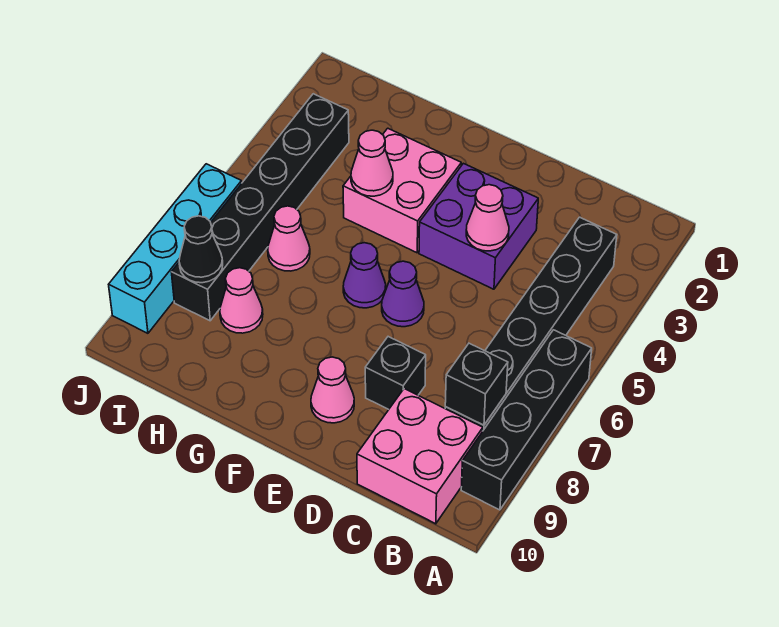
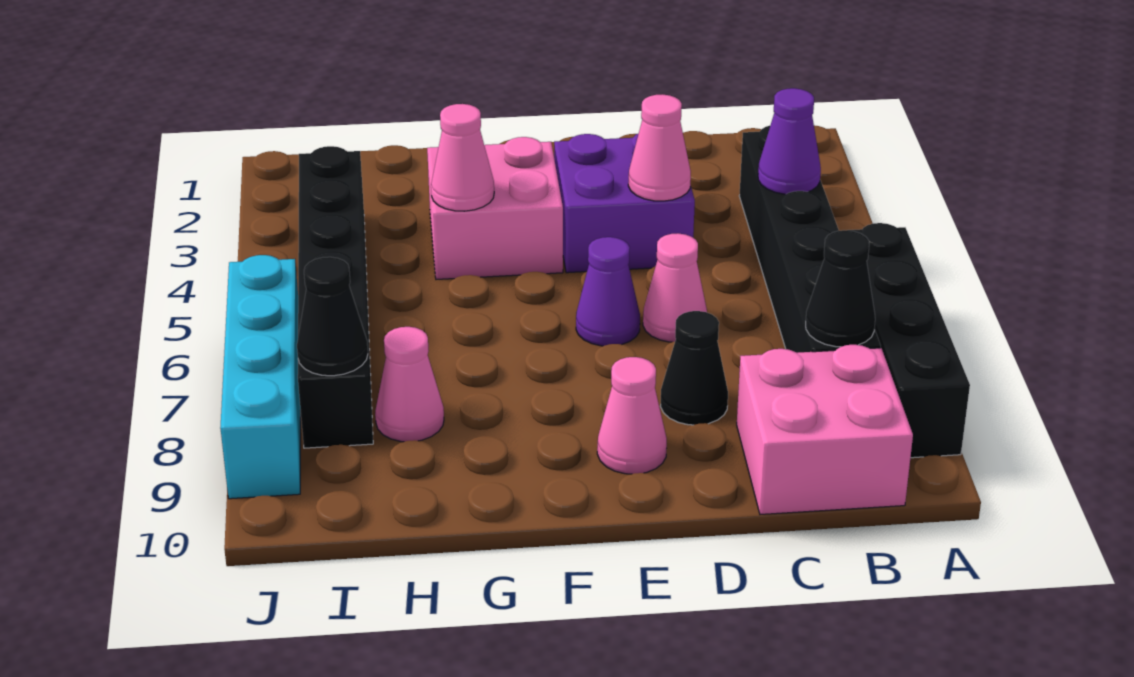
black brick B8 level 2 -> black cone B8 level 2
black brick D8 level 1 -> black cone D8 level 1
purple cone F6 level 1 -> purple cone B4 level 2
pink cone H6 level 1 -> pink cone D6 level 1

